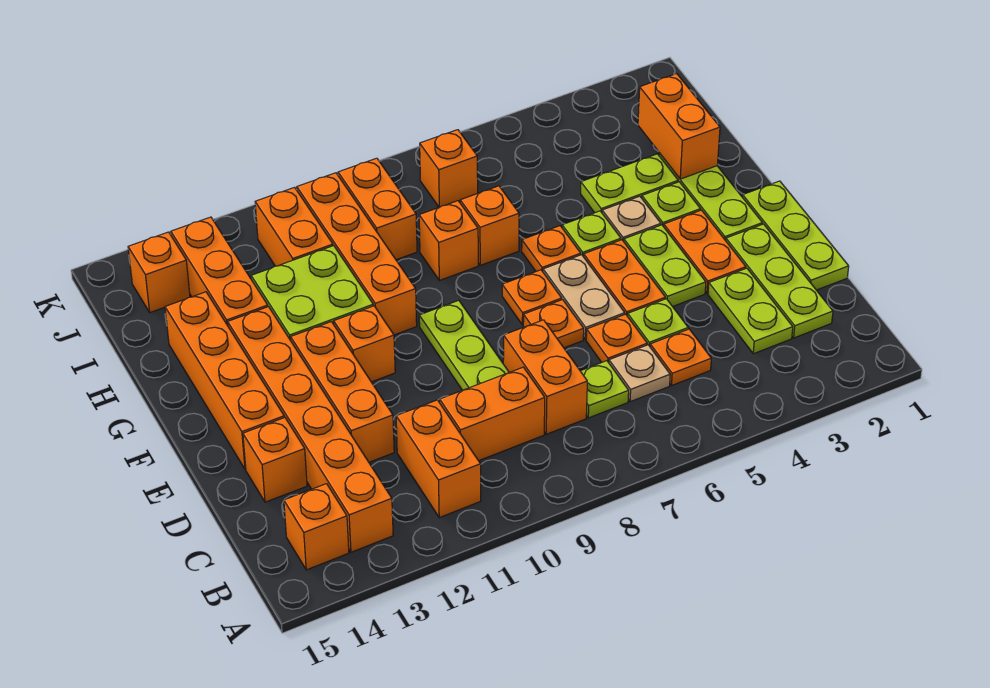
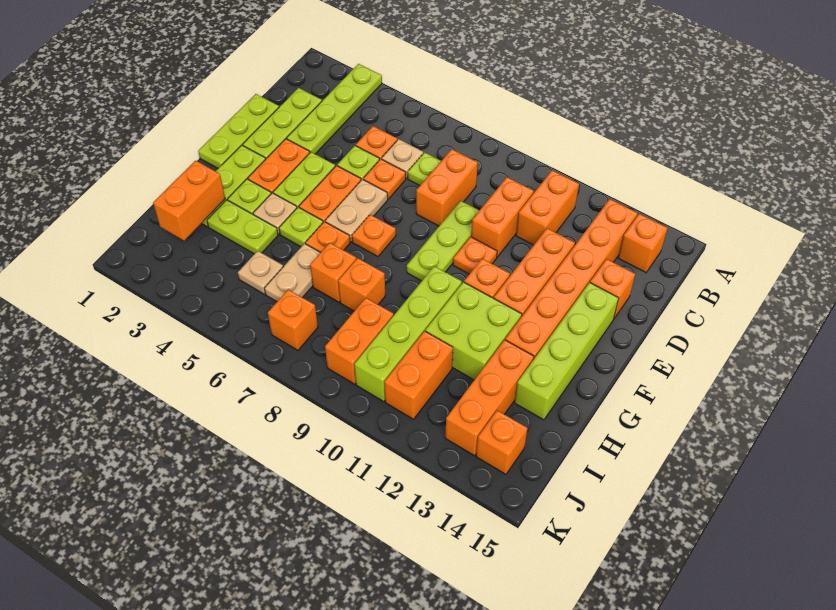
lime plate C3:D3 level 1 -> lime plate A3:D3 level 1
orange brick C9:C10 level 1 -> orange brick C10:D10 level 1
orange plate E7 level 1 -> orange plate E10 level 1
orange brick E14:H14 level 1 -> lime brick E14:H14 level 1
orange brick G10:J10 level 1 -> lime brick G10:J10 level 1
none -> tan plate H6:I6 level 1
none -> tan plate I5 level 1

